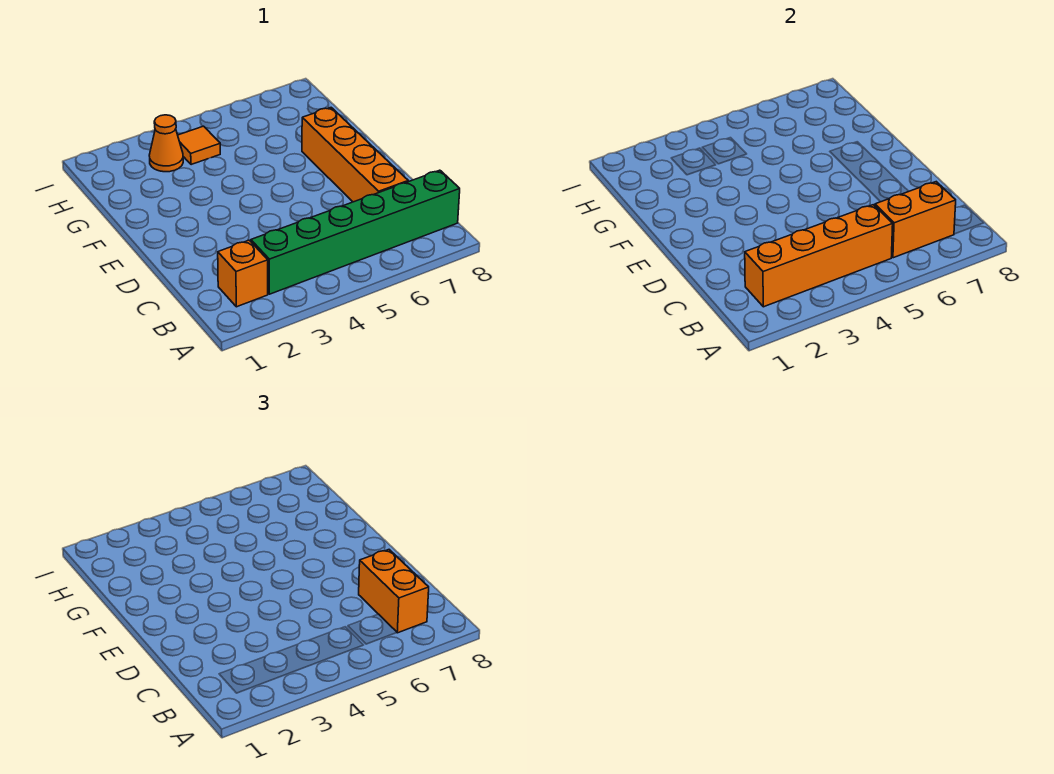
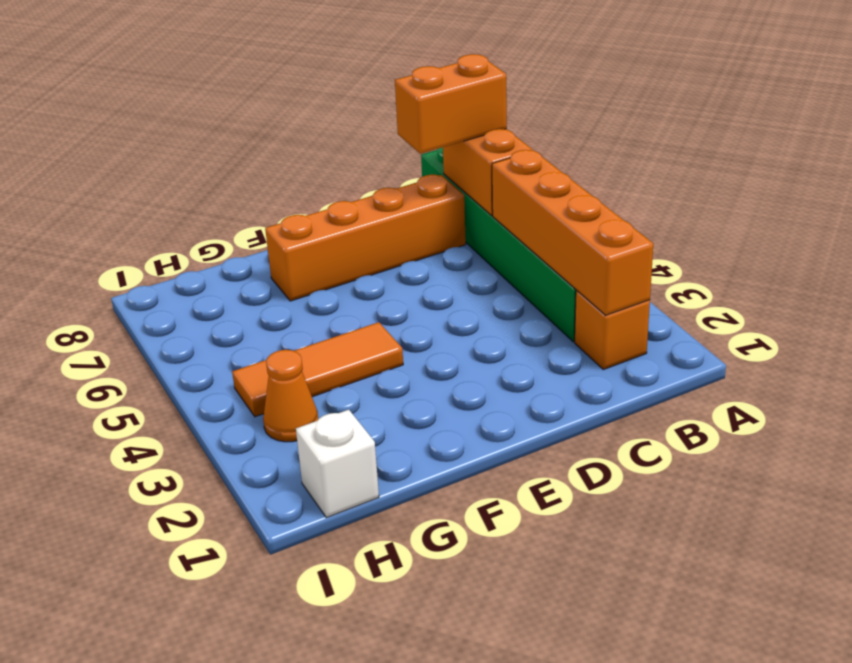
none -> white brick H1 level 1
orange tile H4 level 1 -> orange tile F4:H4 level 1

